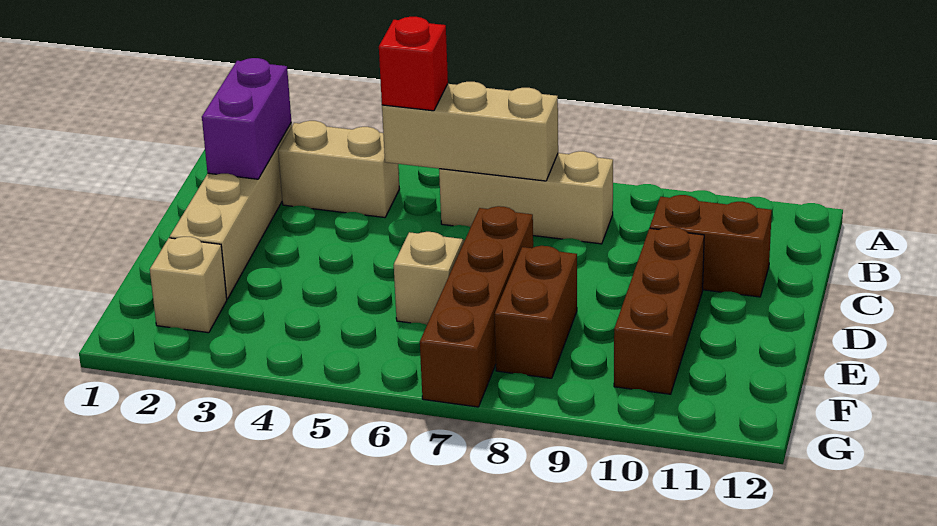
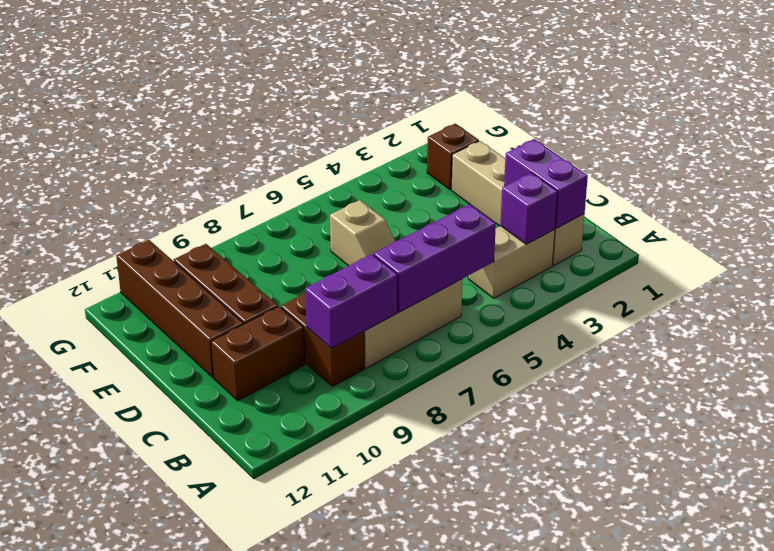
none -> purple brick B3 level 2
tan brick B5:B7 level 2 -> purple brick B5:B7 level 2
red brick B5 level 3 -> none
none -> purple brick B8:B9 level 2
brown brick D7:G7 level 1 -> brown brick D11:G11 level 1
brown brick E8:F8 level 1 -> brown brick B9:C9 level 1
tan brick F2 level 1 -> brown brick F2 level 1

